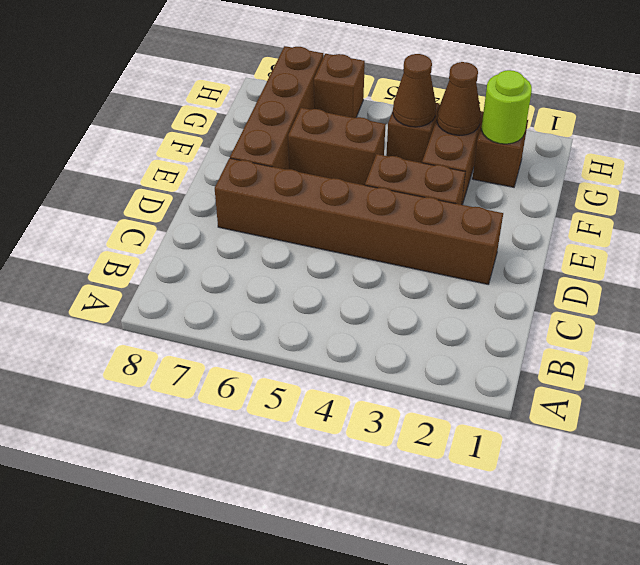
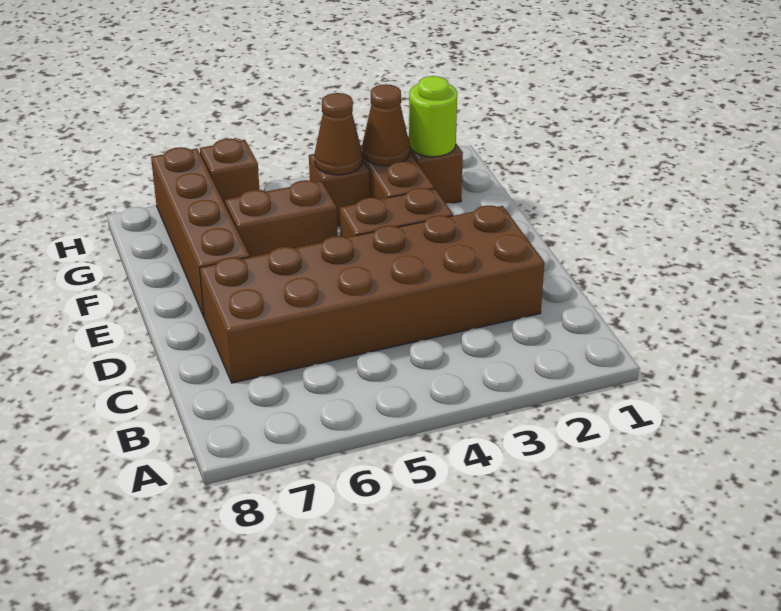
brown brick D2:D7 level 1 -> brown brick C2:D7 level 1

